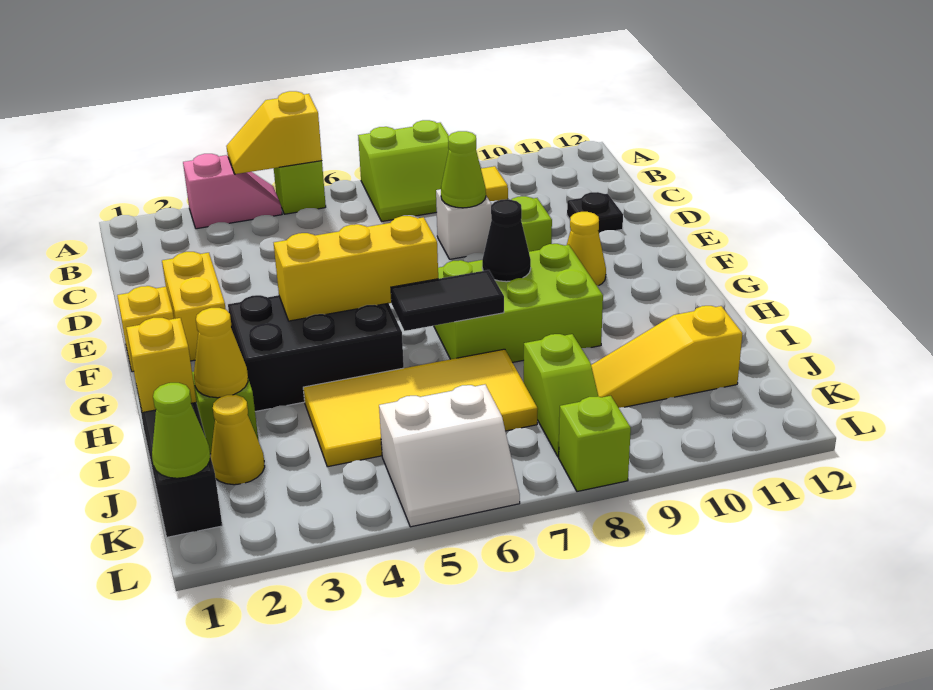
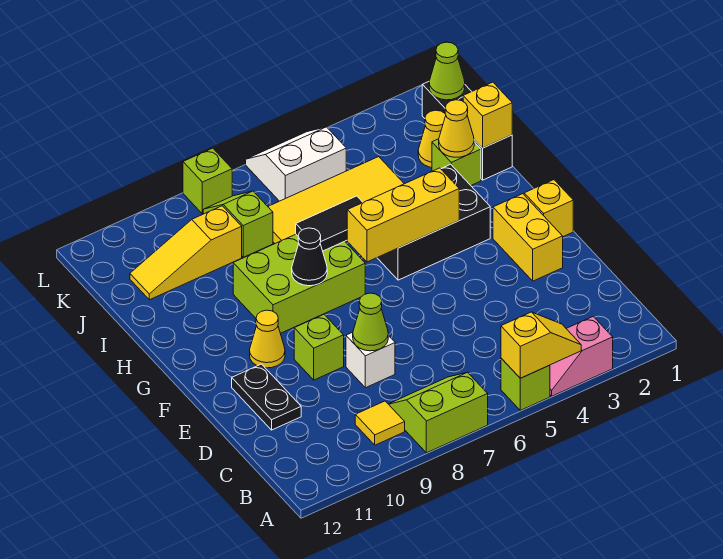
black plate D11 level 1 -> black plate D11:E11 level 1
yellow slope J9:J11 level 1 top 11 -> yellow slope J9:J11 level 1 top 9

